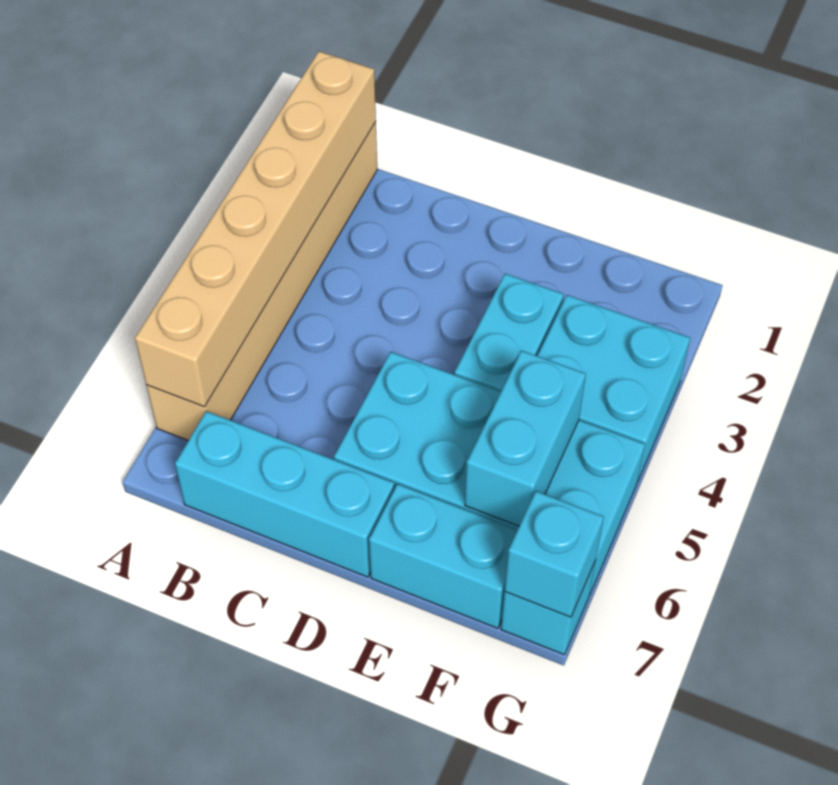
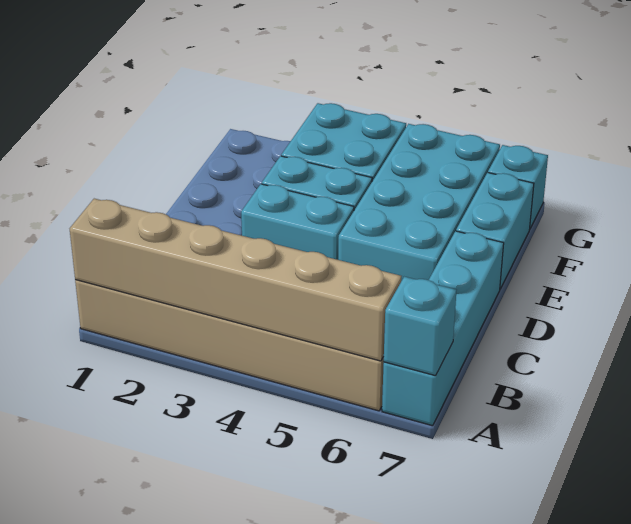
cyan brick B7:D7 level 1 -> cyan brick A7:D7 level 1
cyan brick F5:F6 level 2 -> cyan brick D3:D4 level 1
cyan brick G7 level 2 -> cyan brick A7 level 2

